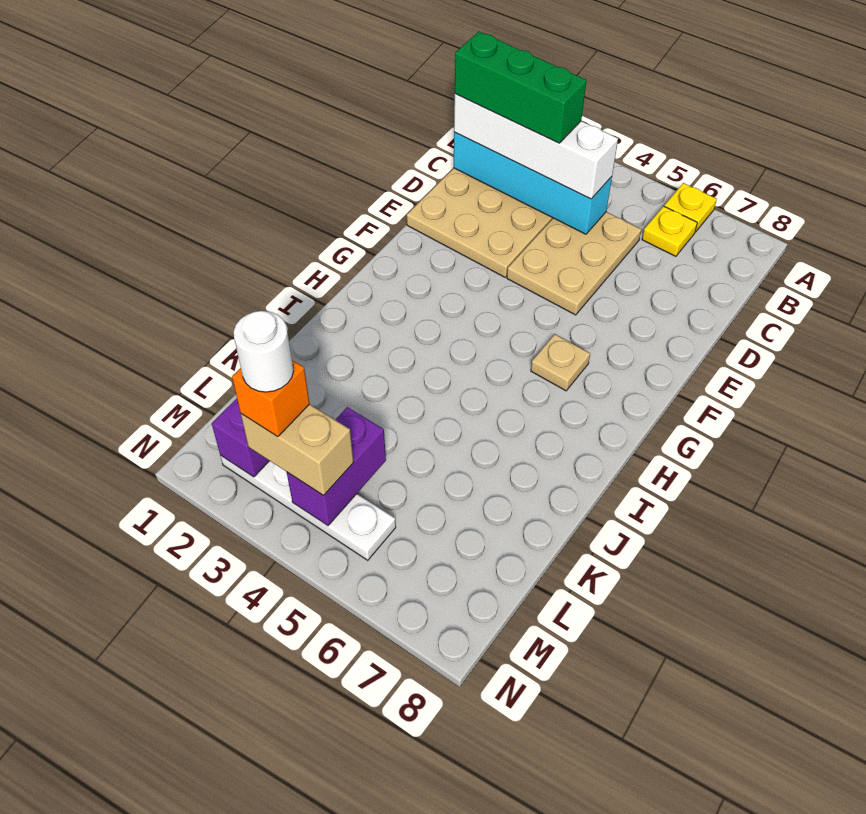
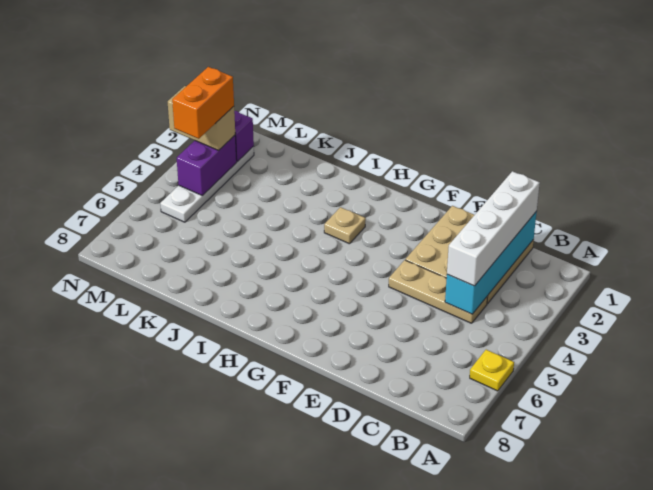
yellow plate B6 level 1 -> none
green brick C1:C3 level 4 -> none
tan plate C4:E5 level 1 -> tan plate C4:E4 level 1
tan plate G6 level 1 -> tan plate H3 level 1
purple brick L4:M4 level 2 -> purple brick M3:M4 level 2
tan brick M3:M4 level 3 -> tan brick M3:N3 level 3
orange brick M3 level 4 -> orange brick M3:M4 level 4
white round brick M3 level 5 -> none

